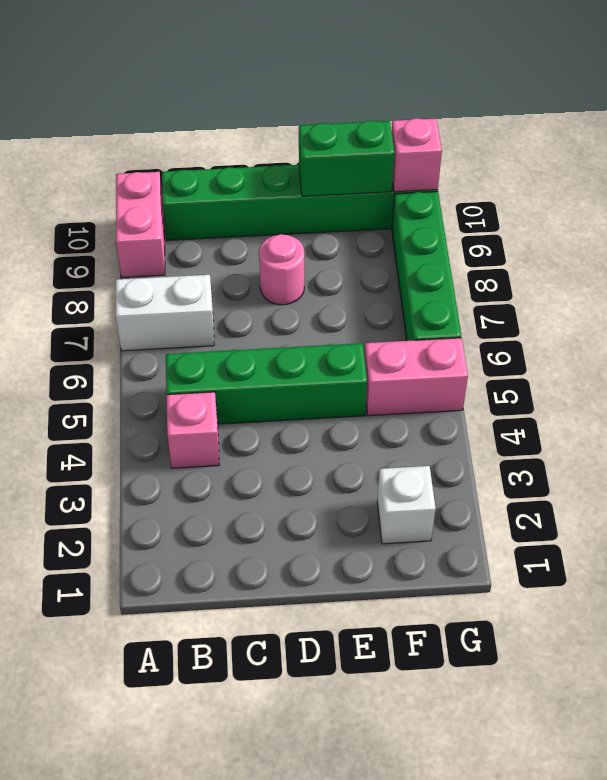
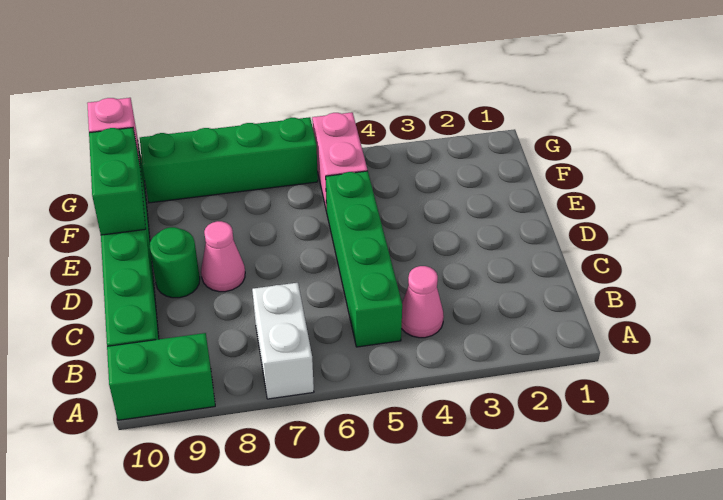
pink brick A9:A10 level 1 -> green brick A9:A10 level 1
pink brick B4 level 1 -> pink cone B4 level 1
pink round brick D8 level 1 -> pink cone D8 level 1
none -> green round brick D9 level 1
white brick F2 level 1 -> none

